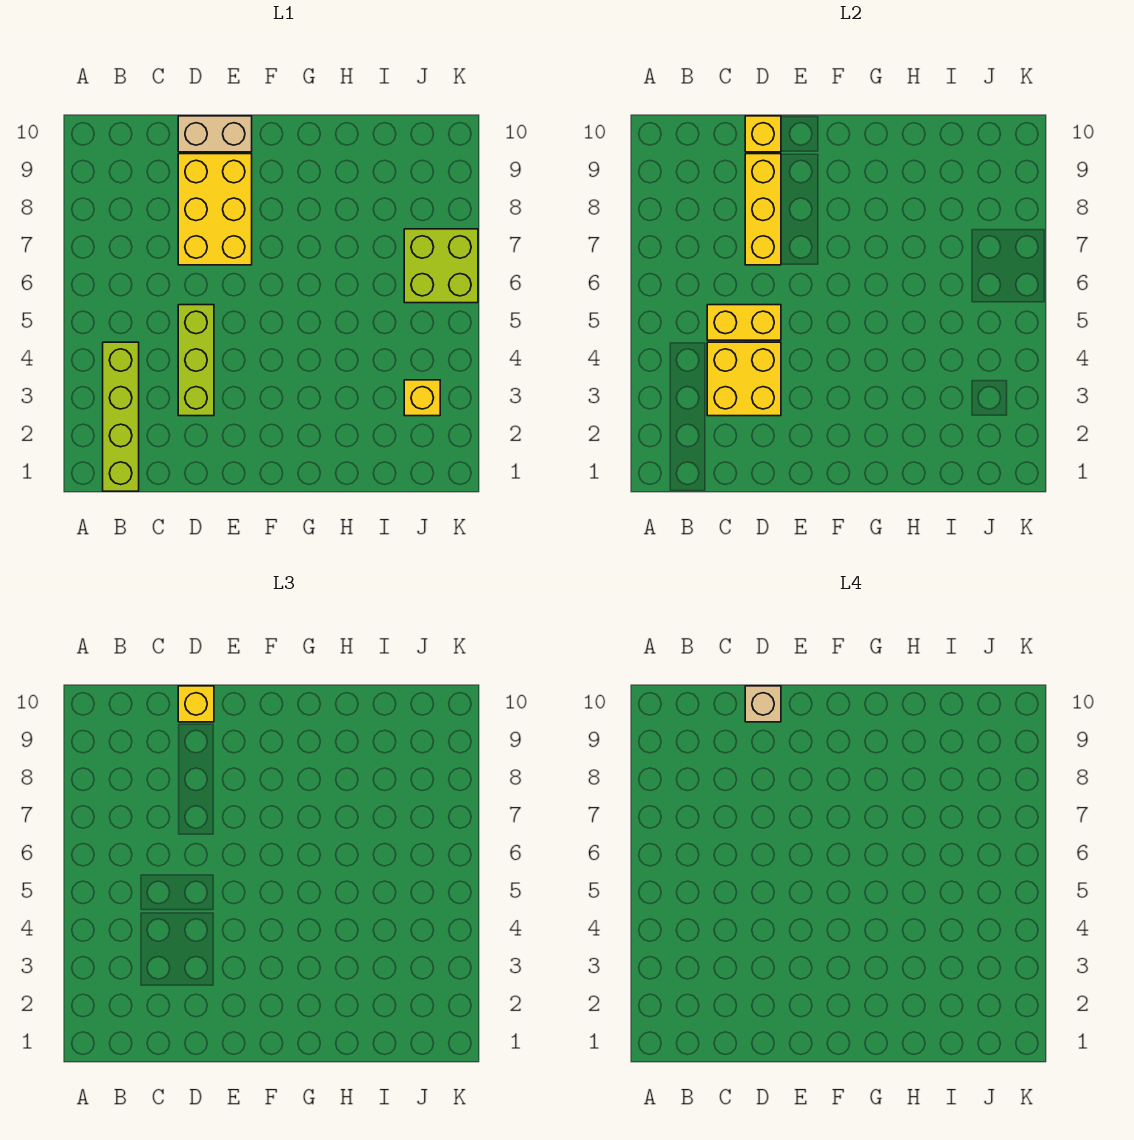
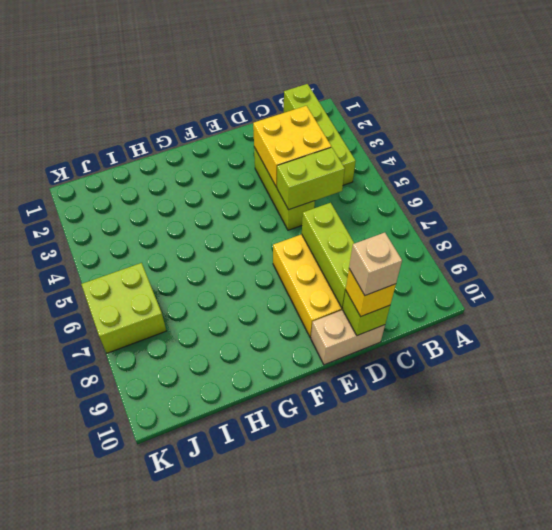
yellow brick C5:D5 level 2 -> lime brick C5:D5 level 2
yellow brick D7:D9 level 2 -> lime brick D7:D9 level 2
yellow brick D10 level 2 -> lime brick D10 level 2
yellow brick J3 level 1 -> none

